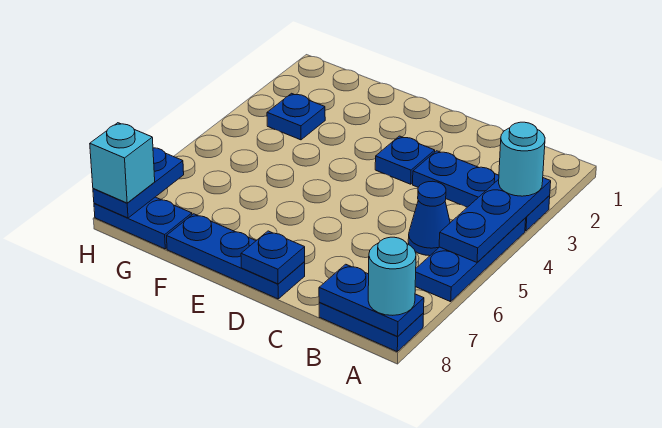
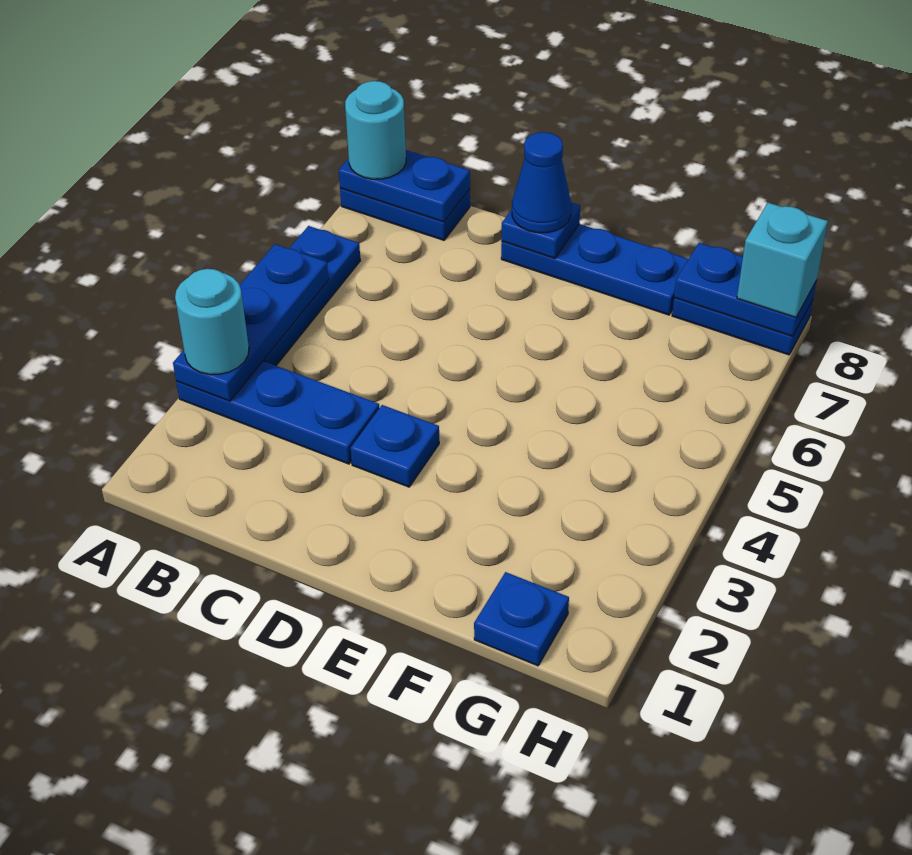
blue cone B5 level 1 -> blue cone D8 level 3
blue plate G3 level 1 -> blue plate G1 level 1
blue plate H7:H8 level 2 -> blue plate G8:H8 level 2

